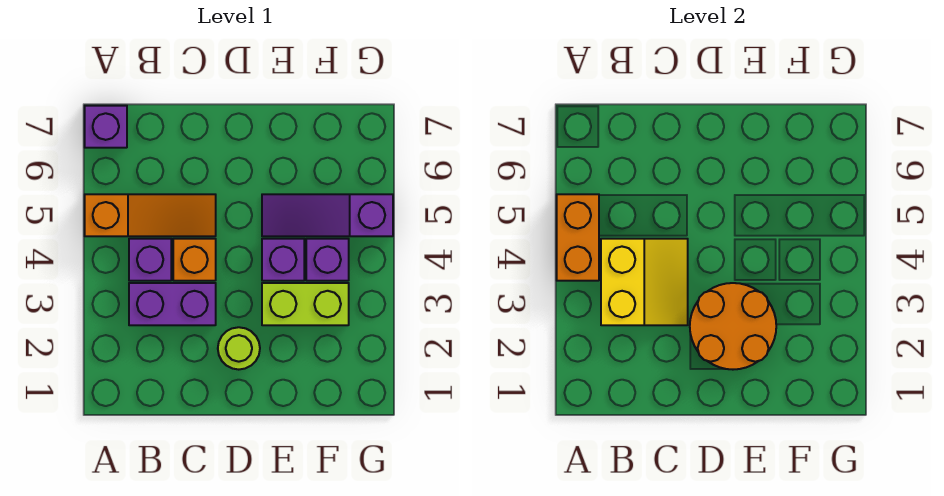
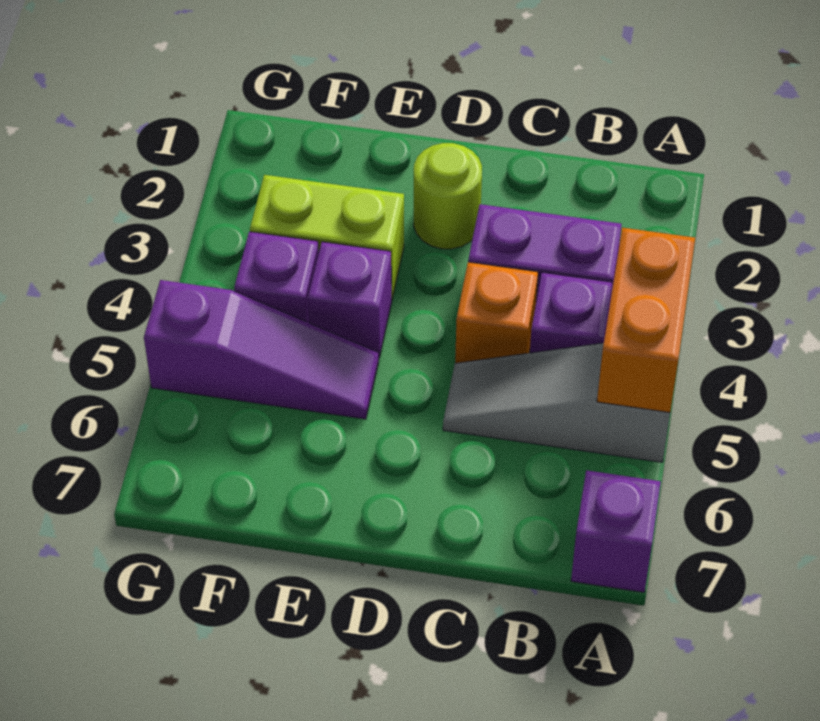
orange slope A5:C5 level 1 top A -> grey slope A5:C5 level 1 top A
yellow slope B3:C4 level 2 top B -> none
orange round brick D2:E3 level 2 -> none

